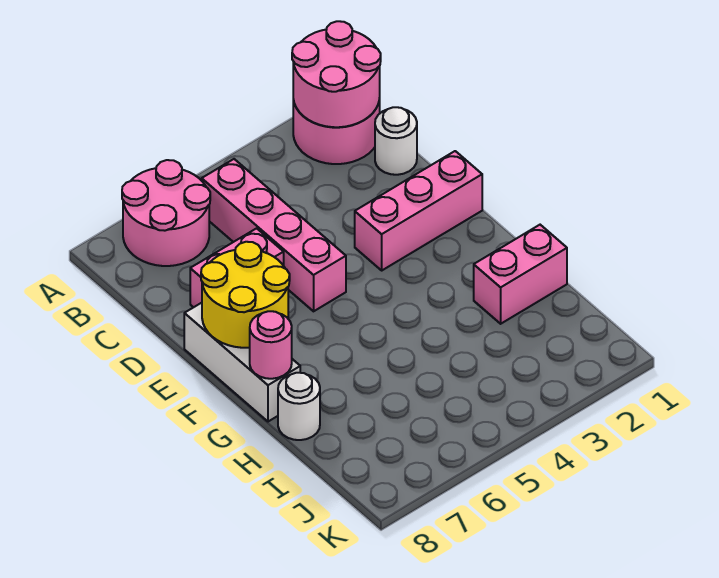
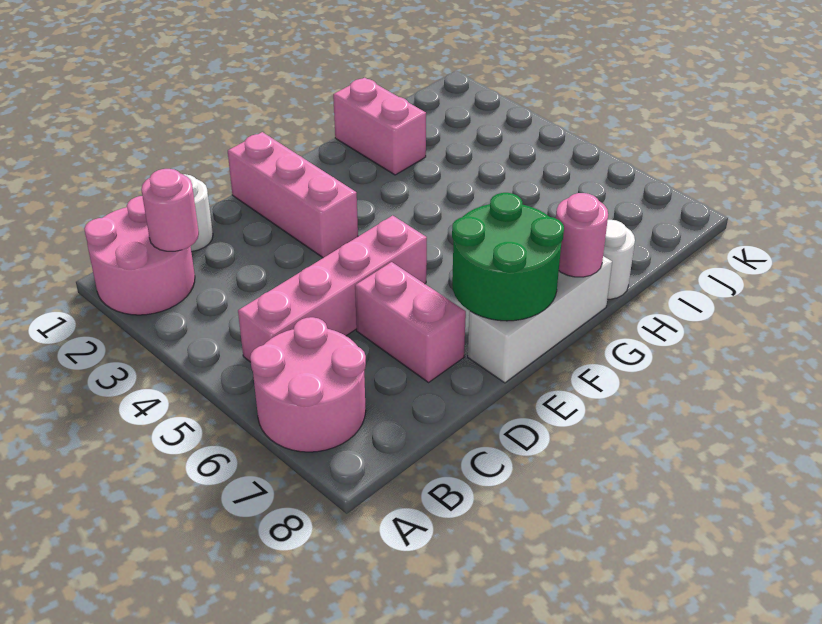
pink round brick A1:B2 level 2 -> pink round brick B2 level 2
yellow round brick E7:F8 level 2 -> green round brick E7:F8 level 2

